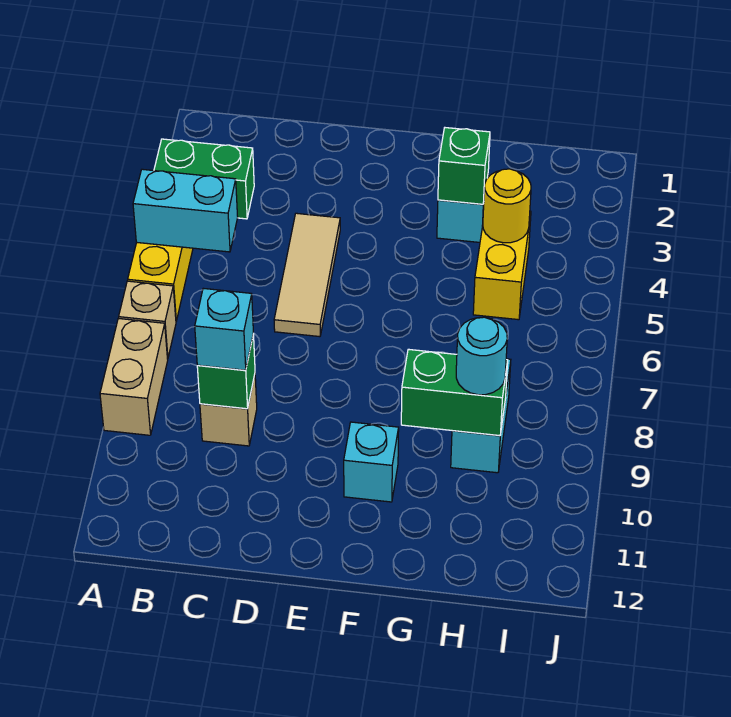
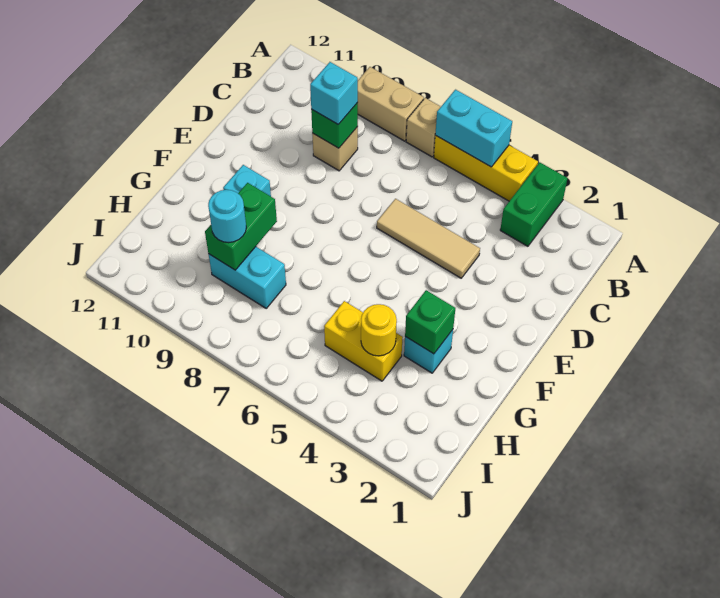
cyan brick A5:B5 level 2 -> cyan brick A5:A6 level 2

